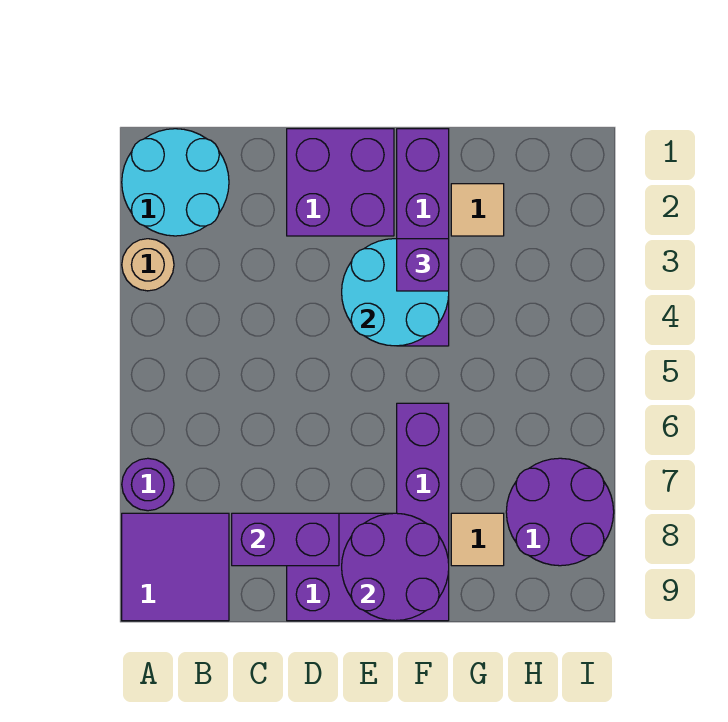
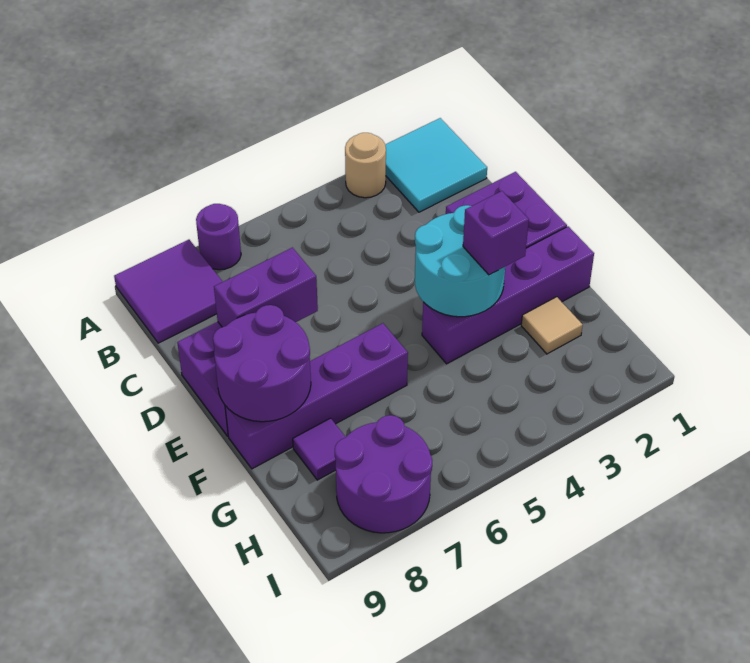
cyan round brick A1:B2 level 1 -> cyan tile A1:B2 level 1
purple brick C8:D8 level 2 -> purple brick D7:D8 level 2
tan tile G8 level 1 -> purple tile G8 level 1

